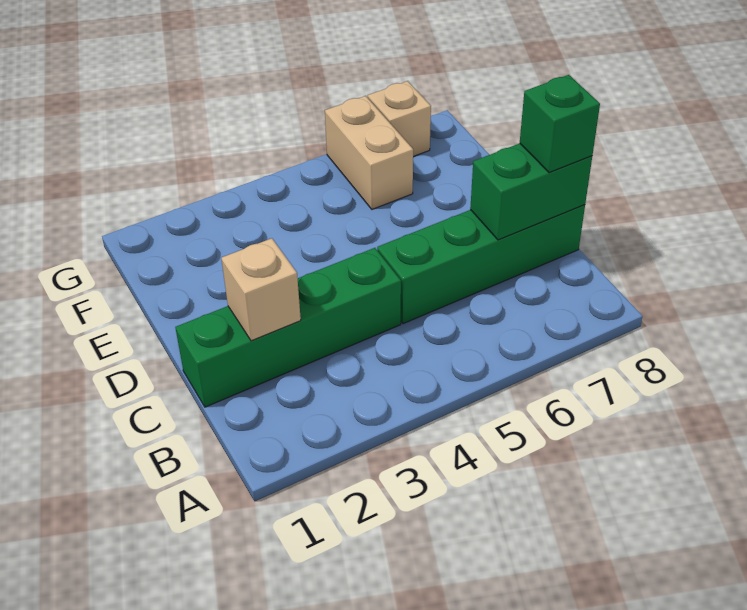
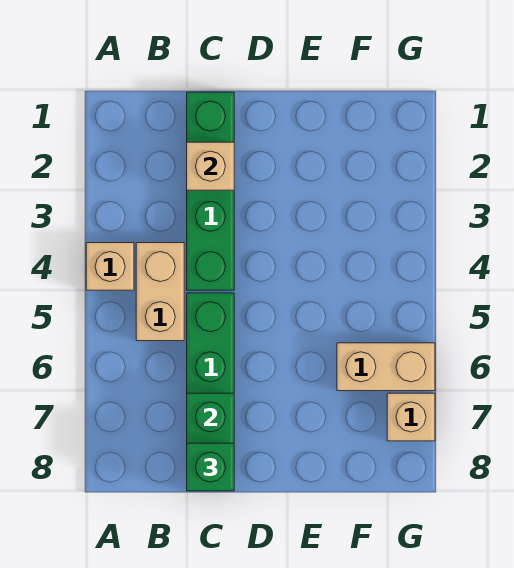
none -> tan brick A4 level 1
none -> tan brick B4:B5 level 1

